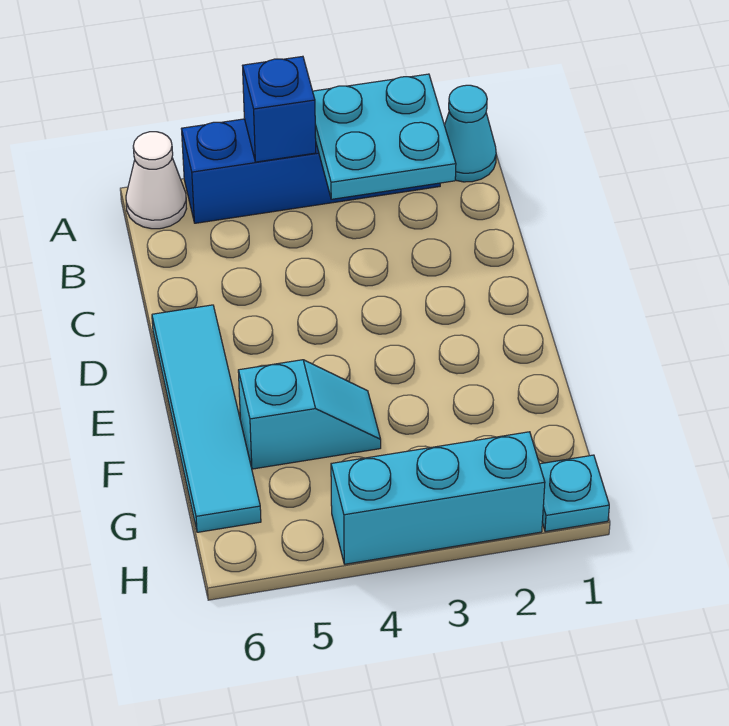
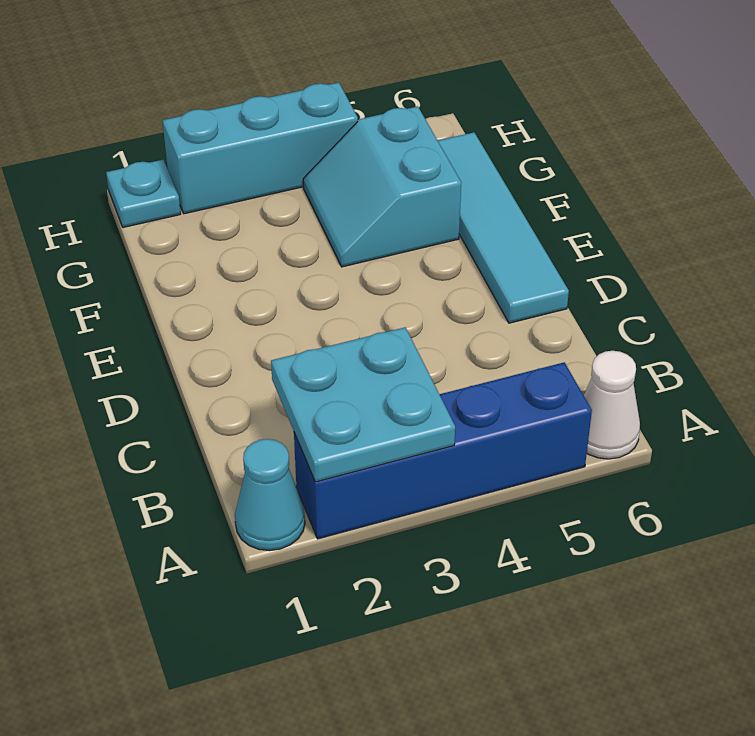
blue brick A4 level 2 -> none
cyan slope F4:F5 level 1 top 5 -> cyan slope F4:G5 level 1 top 5

